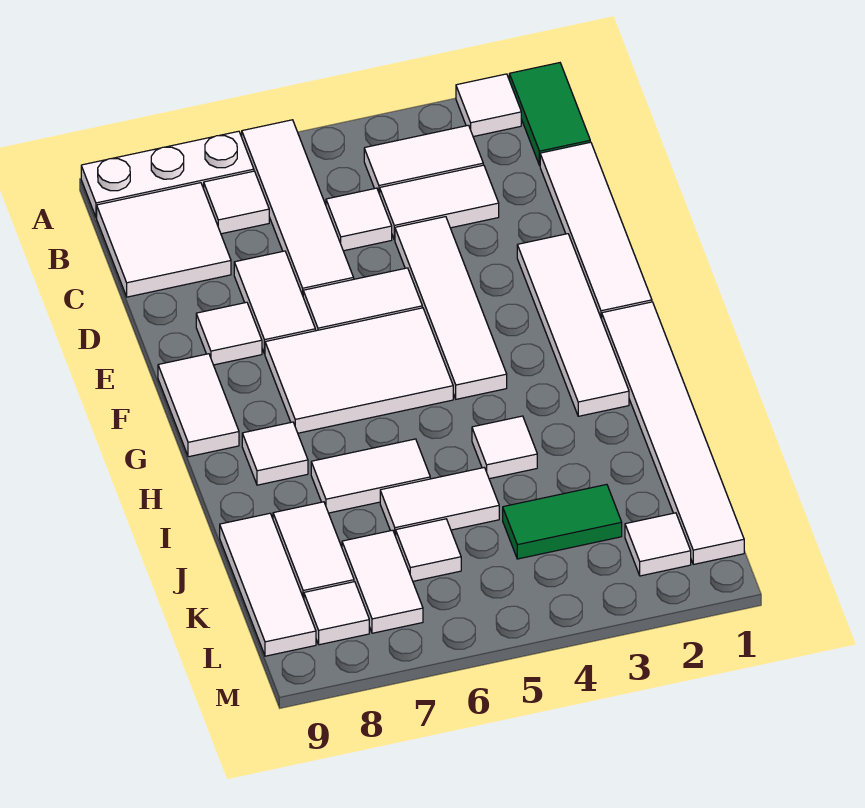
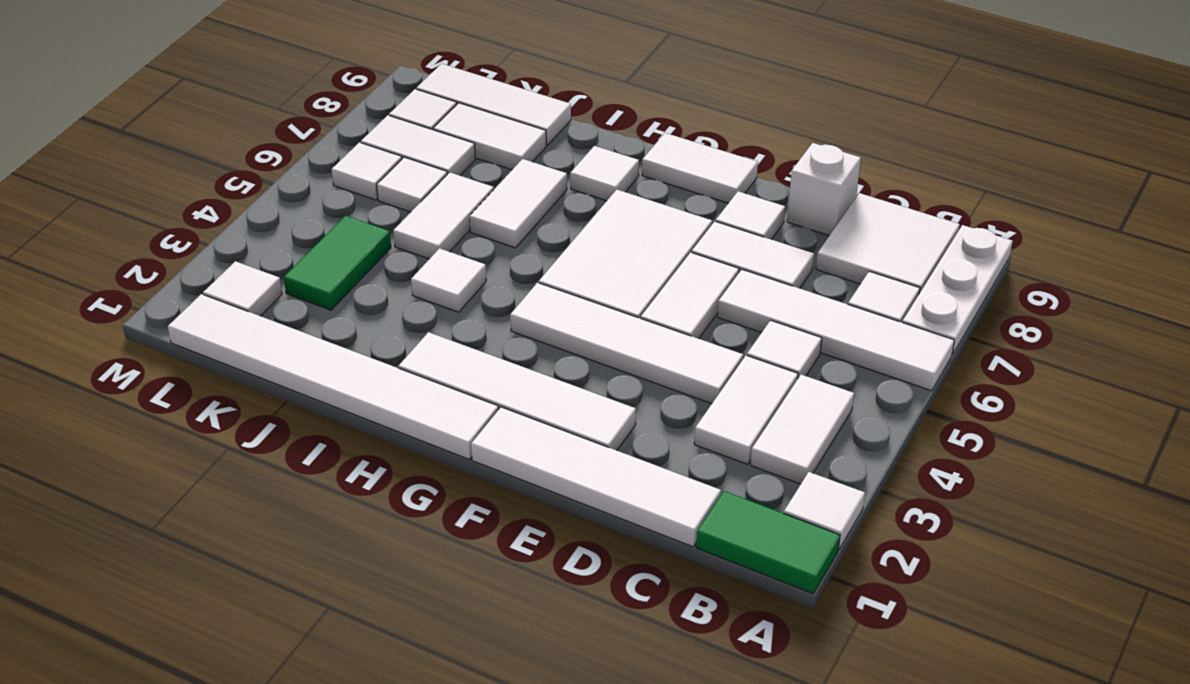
none -> white brick D9 level 1
none -> white tile L6 level 1

